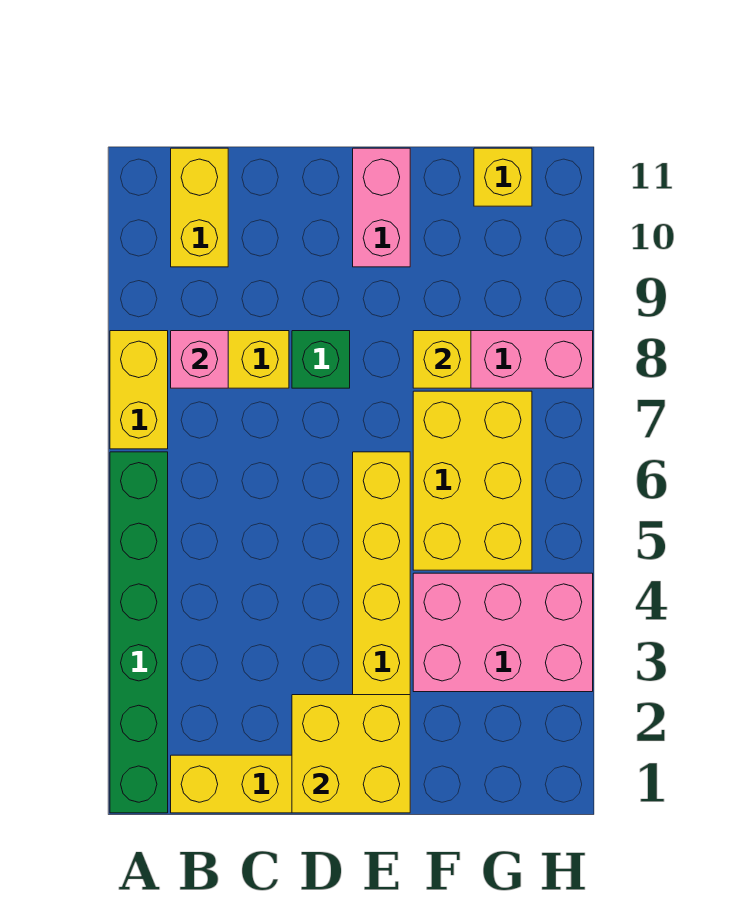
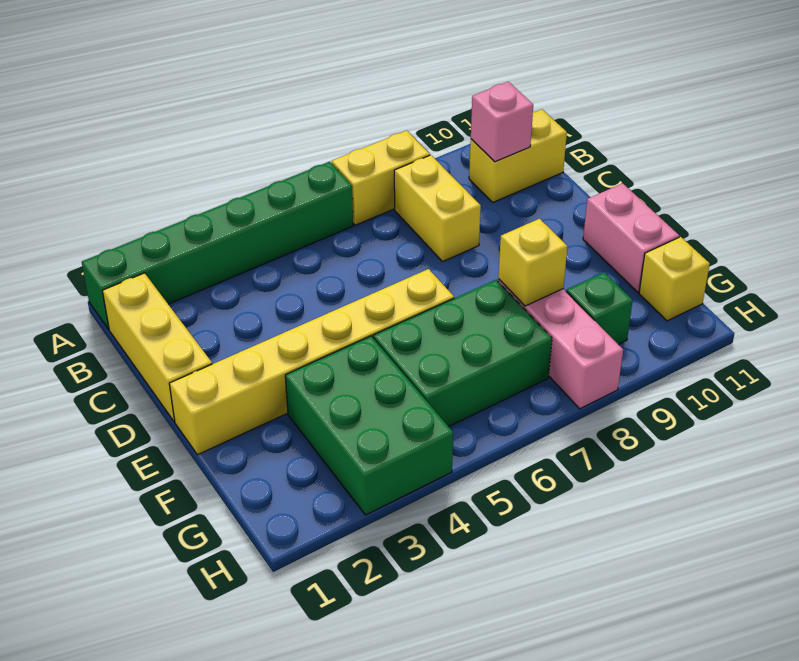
pink brick B8 level 2 -> pink brick B10 level 2
yellow brick D1:E2 level 2 -> none
green brick D8 level 1 -> green brick G9 level 1
pink brick E10:E11 level 1 -> pink brick E11:F11 level 1
pink brick F3:H4 level 1 -> green brick F3:H4 level 1
yellow brick F5:G7 level 1 -> green brick F5:G7 level 1

